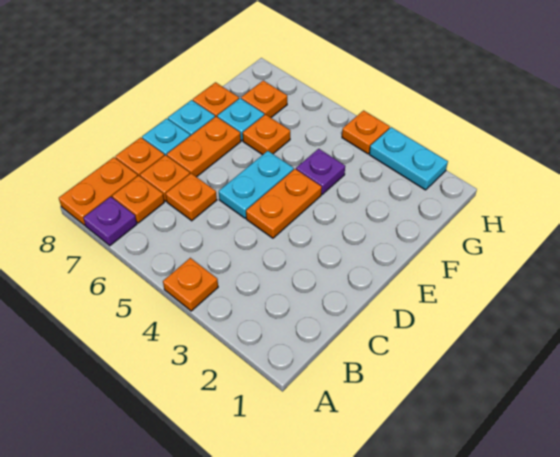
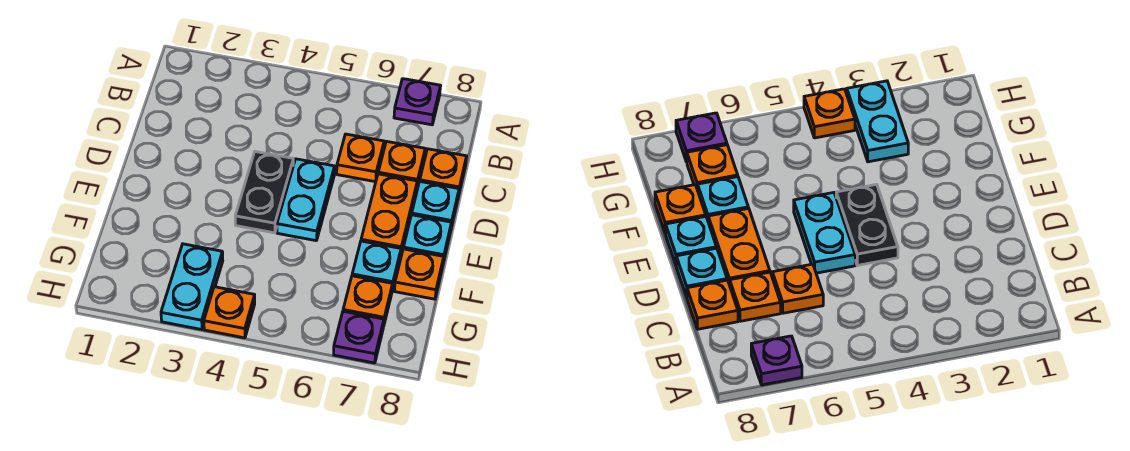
orange plate A4 level 1 -> none
orange plate A8:B8 level 1 -> none
orange plate B7 level 1 -> none
orange plate D4:E4 level 1 -> black plate D4:E4 level 1
purple plate F4 level 1 -> purple plate H7 level 1
orange plate F6 level 1 -> none
cyan plate H2:H3 level 1 -> cyan plate G3:H3 level 1

